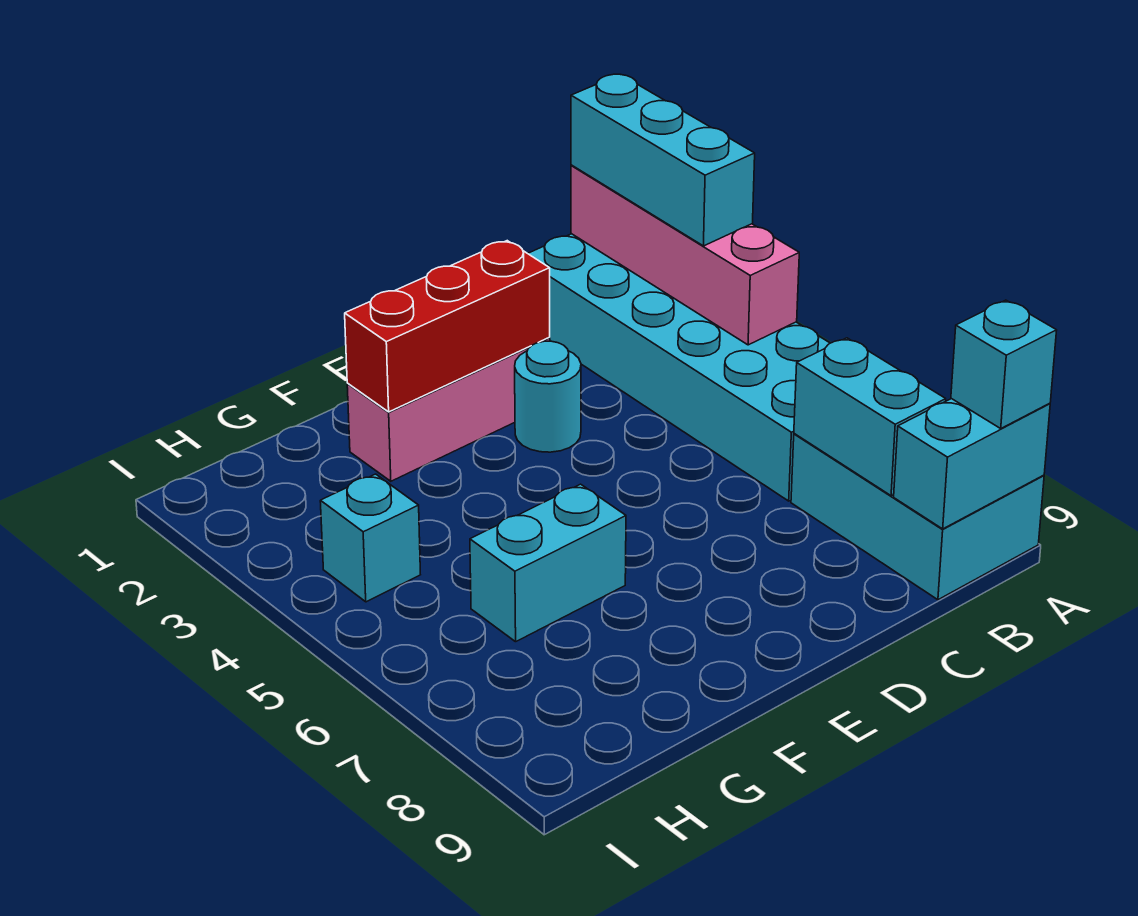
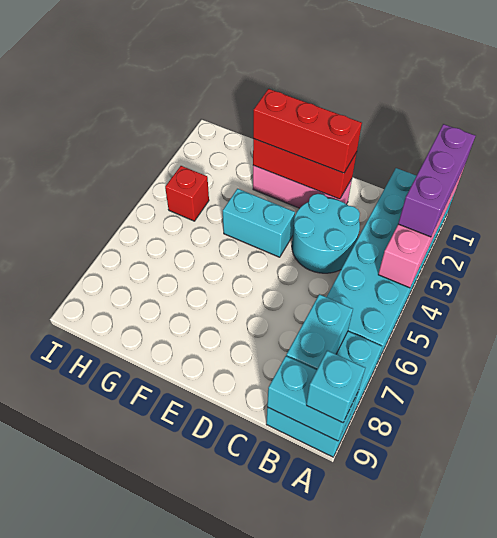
cyan brick A1:A3 level 3 -> purple brick A1:A3 level 3
none -> red brick D2:F2 level 3
cyan round brick D3 level 1 -> cyan round brick C3:D4 level 1
cyan brick F6:G6 level 1 -> cyan brick E4:F4 level 1
cyan brick H4 level 1 -> red brick H4 level 1

